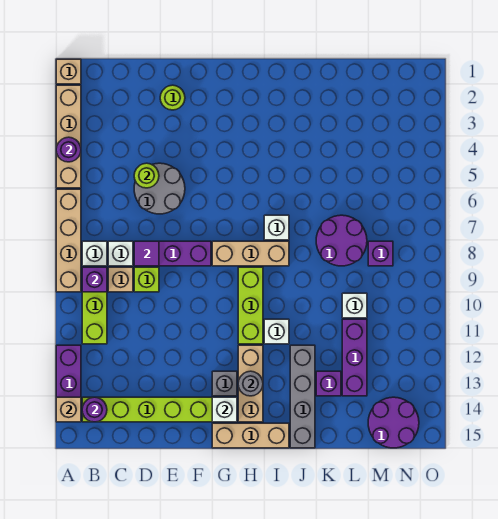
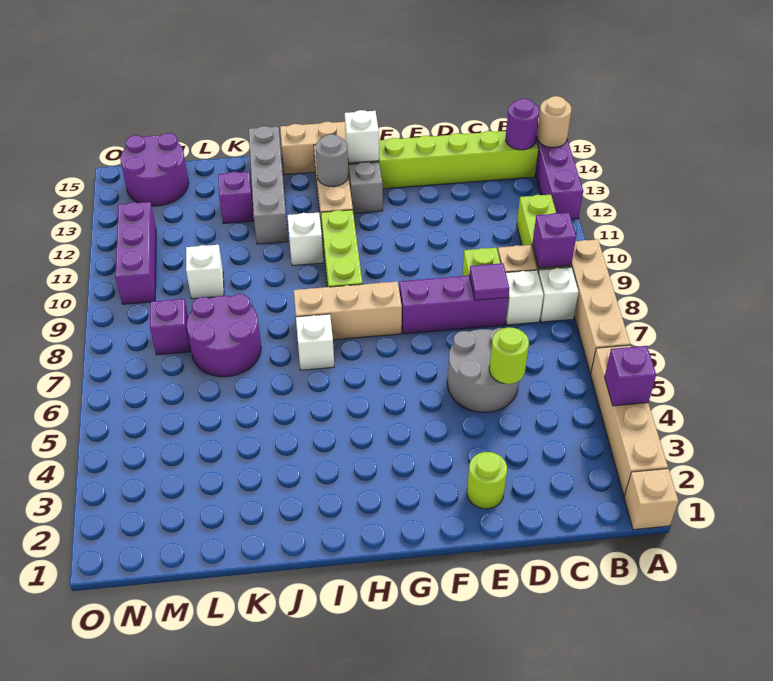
purple round brick A4 level 2 -> purple brick A4 level 2
tan brick A14 level 2 -> tan round brick A14 level 2
purple brick L11:L13 level 1 -> purple brick N10:N12 level 1

